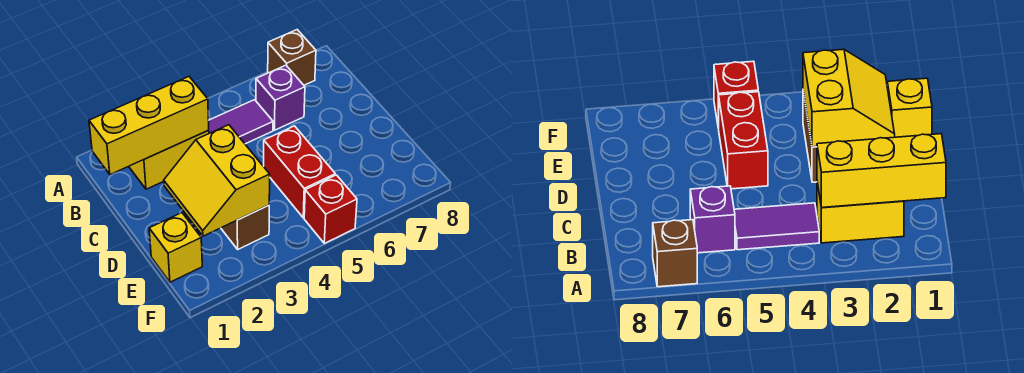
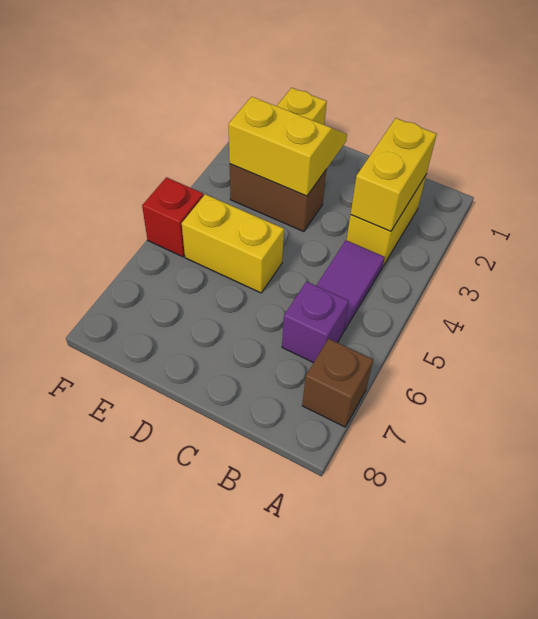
yellow brick B1:B3 level 2 -> yellow brick B2:B3 level 2
red brick D5:E5 level 1 -> yellow brick D5:E5 level 1

